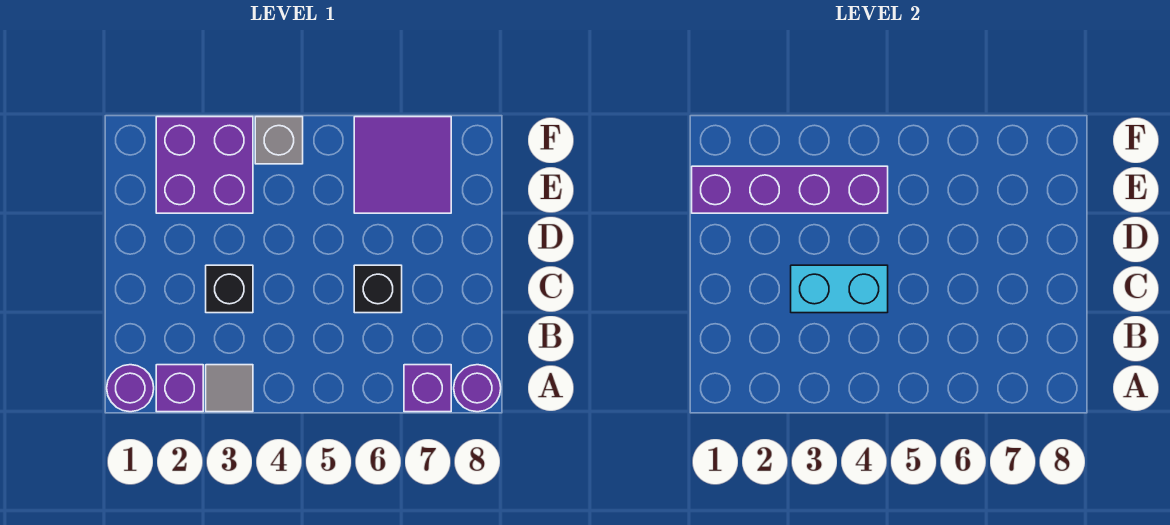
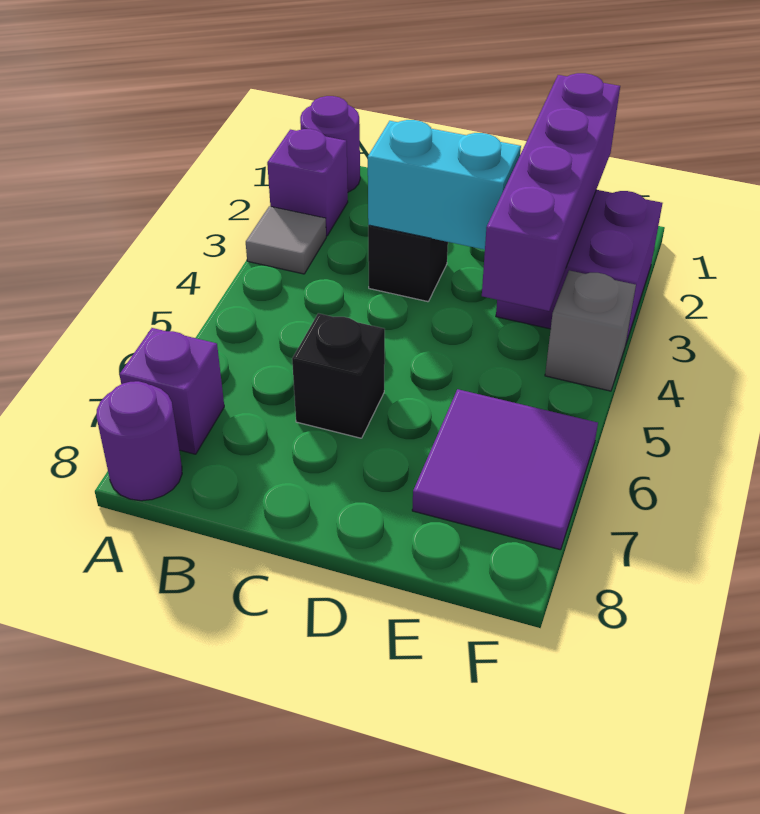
cyan brick C3:C4 level 2 -> cyan brick C3:D3 level 2

